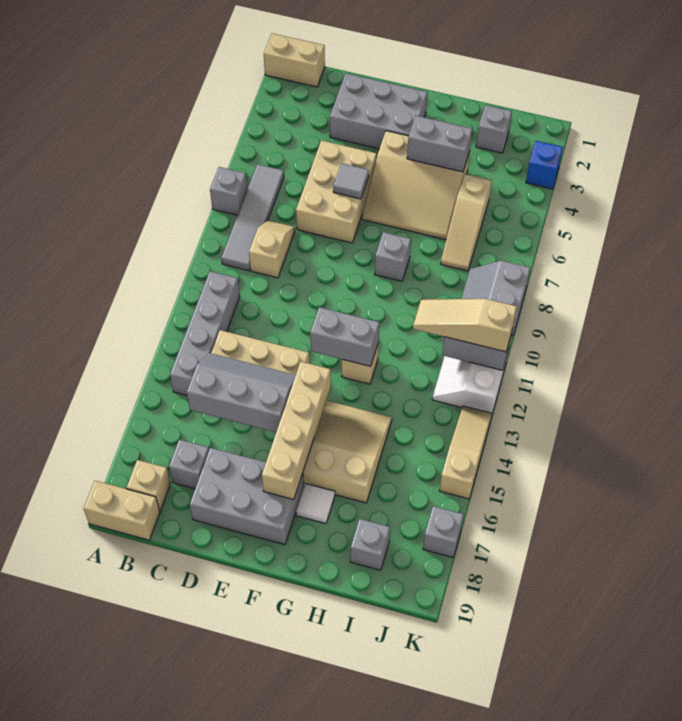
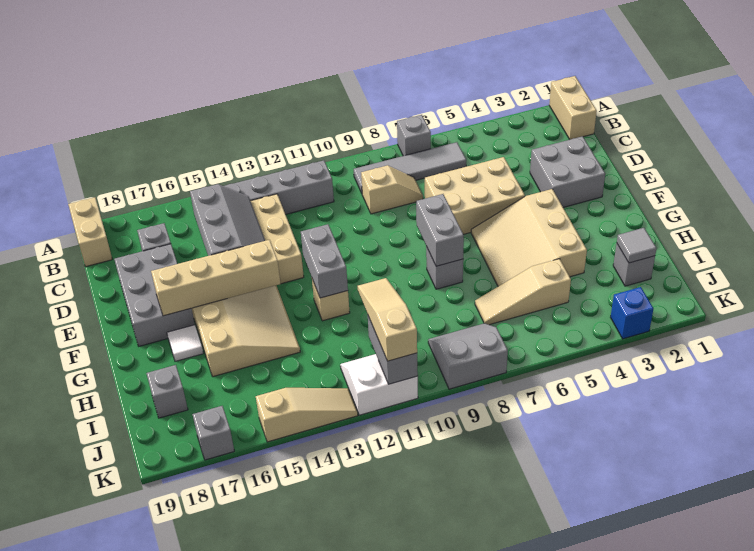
tan brick B18 level 1 -> none
grey brick D2:F3 level 1 -> grey brick D2:E3 level 1
grey tile E6 level 2 -> grey tile I2 level 2
grey brick G4:H4 level 2 -> grey brick F8:G8 level 2

